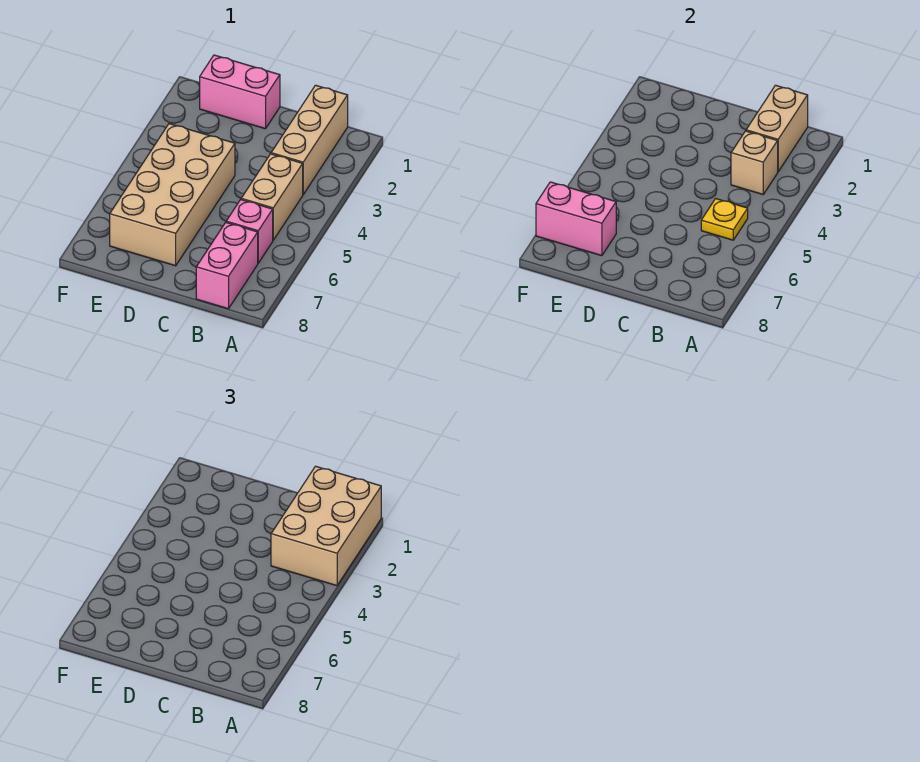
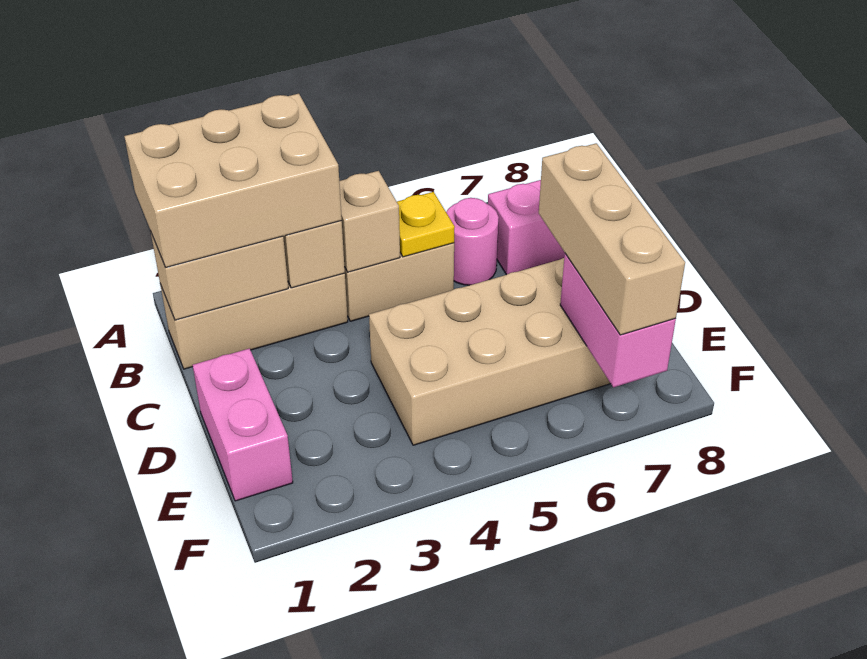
none -> tan brick B4 level 2
pink brick B6 level 1 -> pink round brick B6 level 1
none -> tan brick D7:F7 level 3

